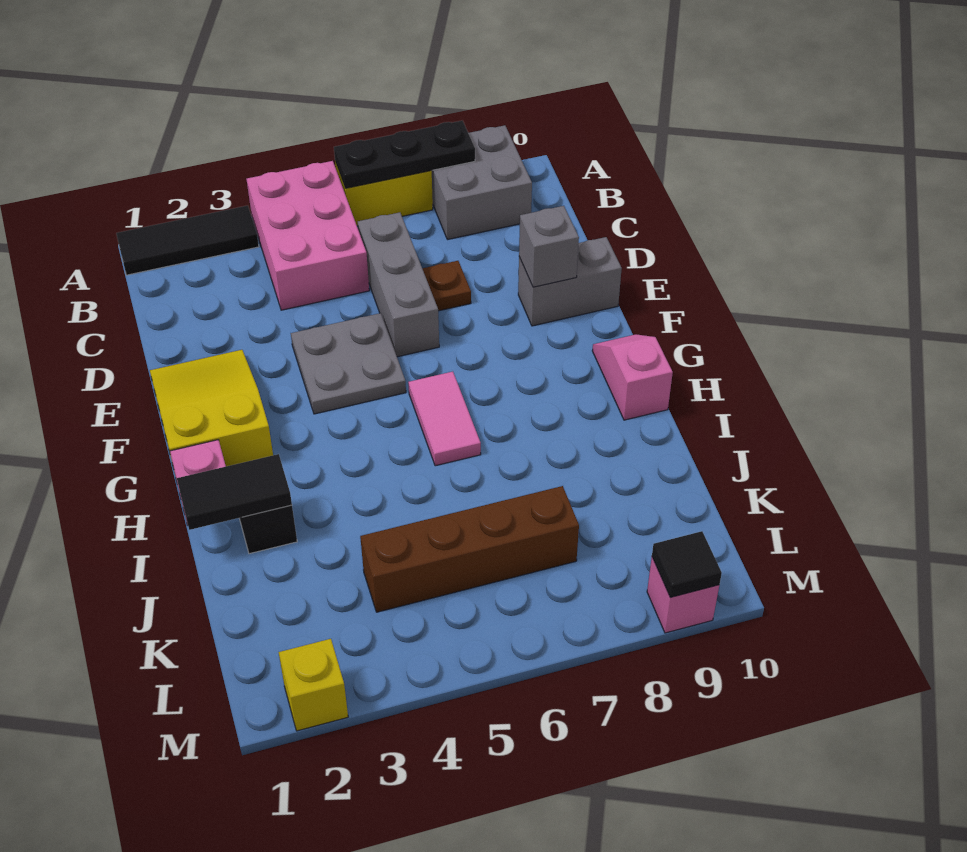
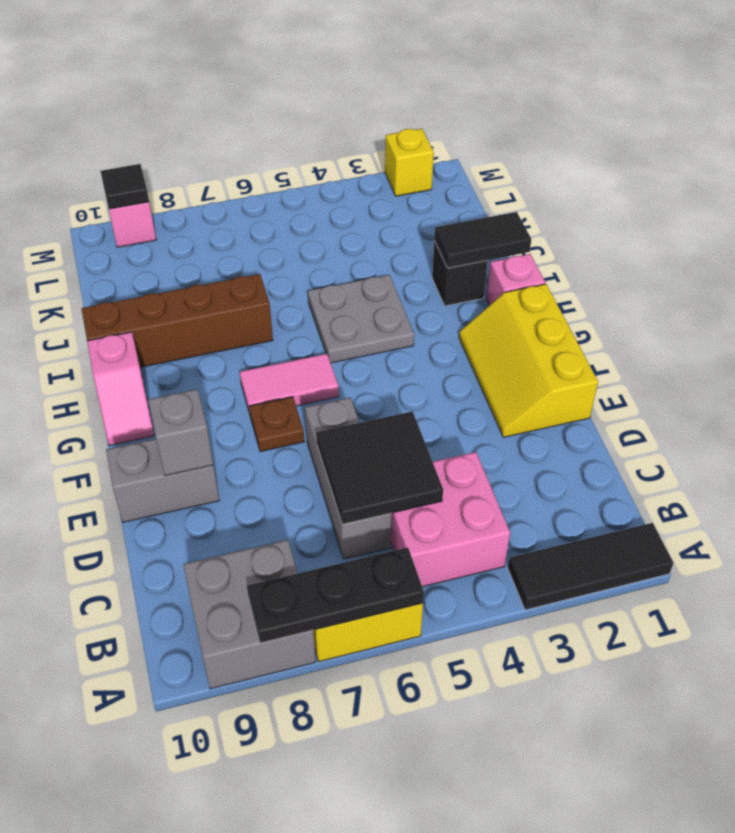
pink brick A4:C5 level 1 -> pink brick B4:C5 level 1
none -> black tile C5:D6 level 2
brown plate D7 level 1 -> brown plate F7 level 1
yellow slope E1:G2 level 1 top G -> yellow slope E1:G2 level 1 top 1
grey plate E4:F5 level 1 -> grey plate H4:I5 level 1
pink tile G6:H6 level 1 -> pink tile G6:G7 level 1
brown brick K4:K7 level 1 -> brown brick I7:I10 level 1

